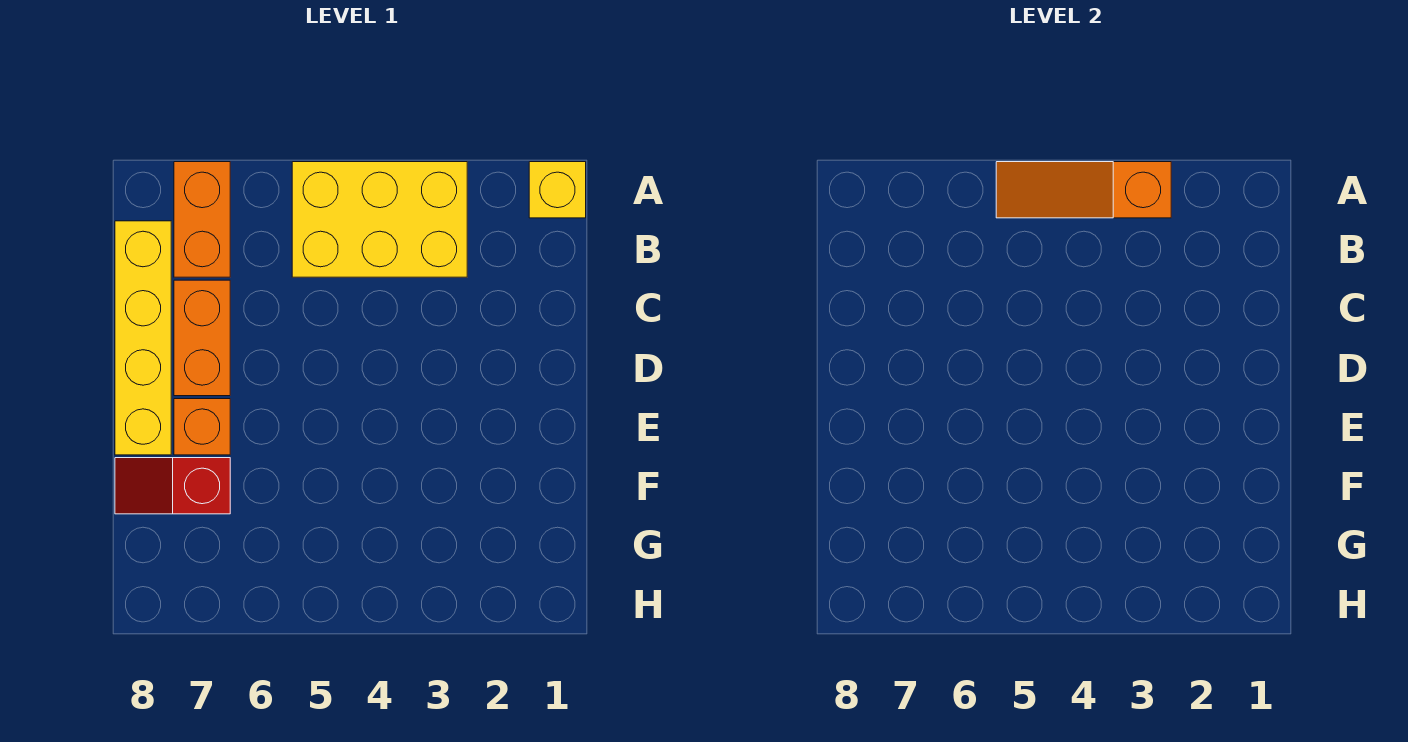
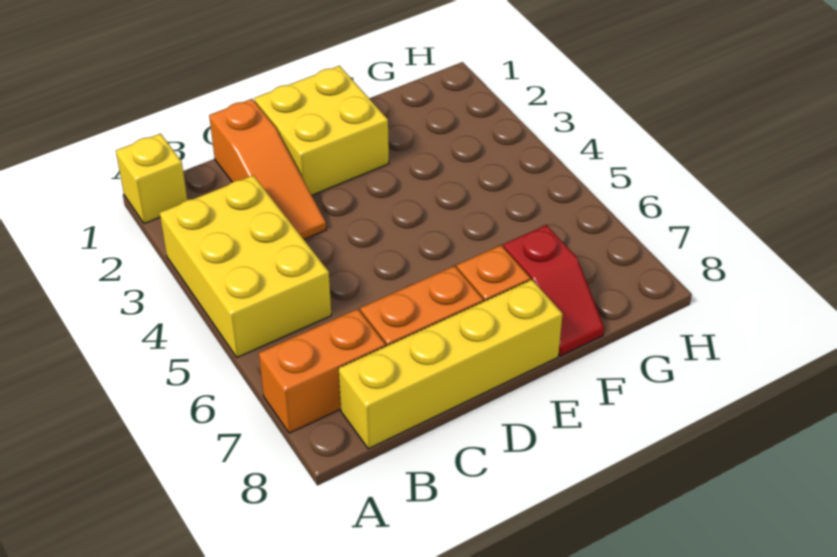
orange slope A3:A5 level 2 top 3 -> orange slope C1:C3 level 1 top 1
none -> yellow brick D1:E2 level 1

